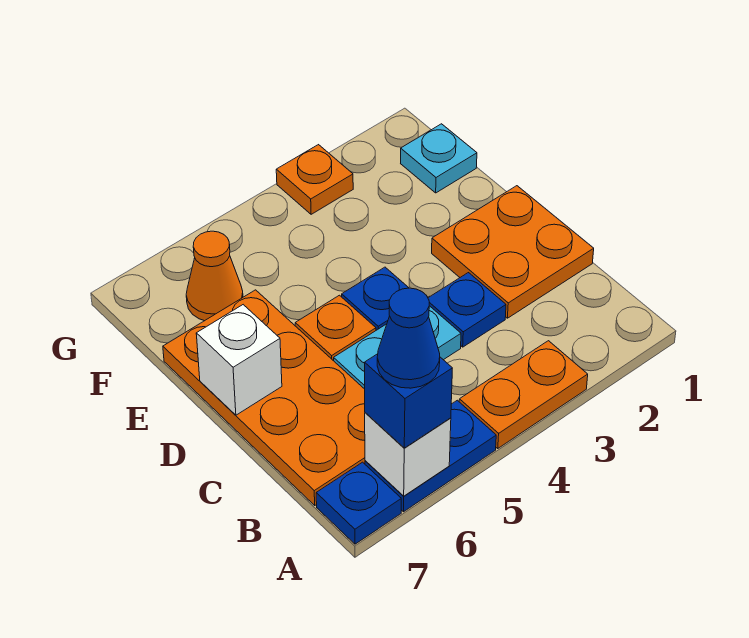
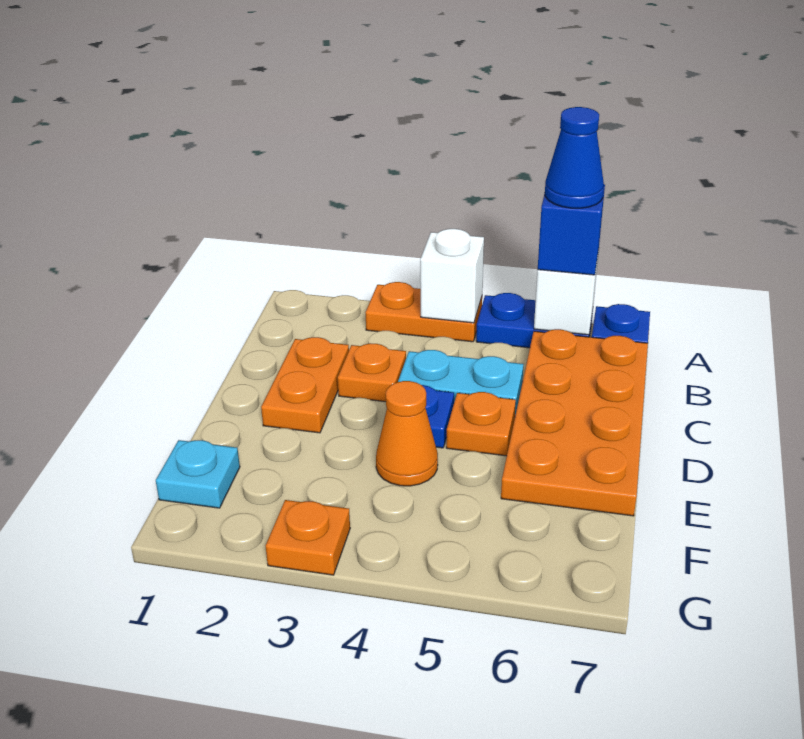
orange plate C1:D2 level 1 -> orange plate C2:D2 level 1
blue plate C3 level 1 -> orange plate C3 level 1
white brick D7 level 2 -> white brick A4 level 2
orange cone F6 level 1 -> orange cone E4 level 1

